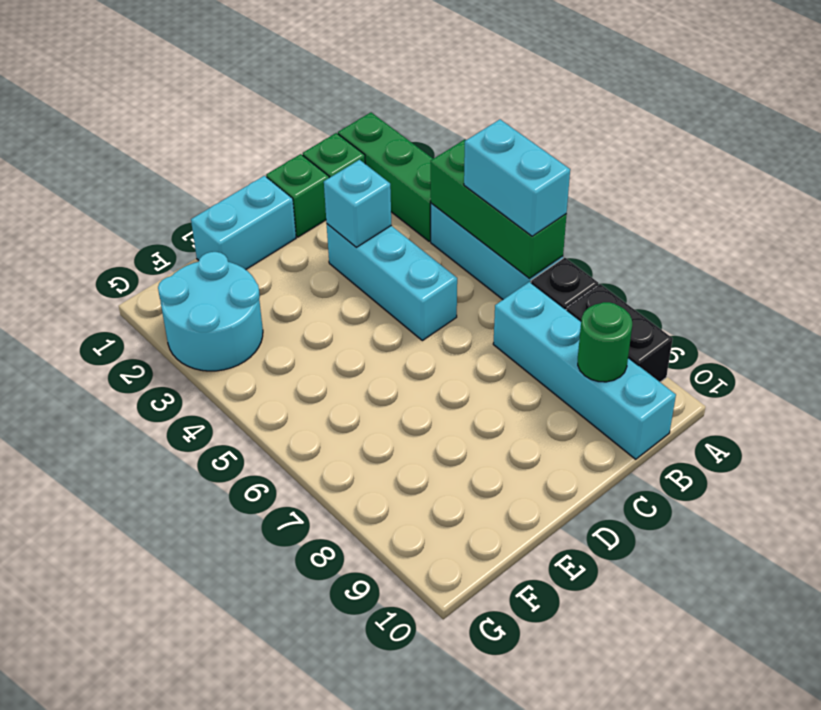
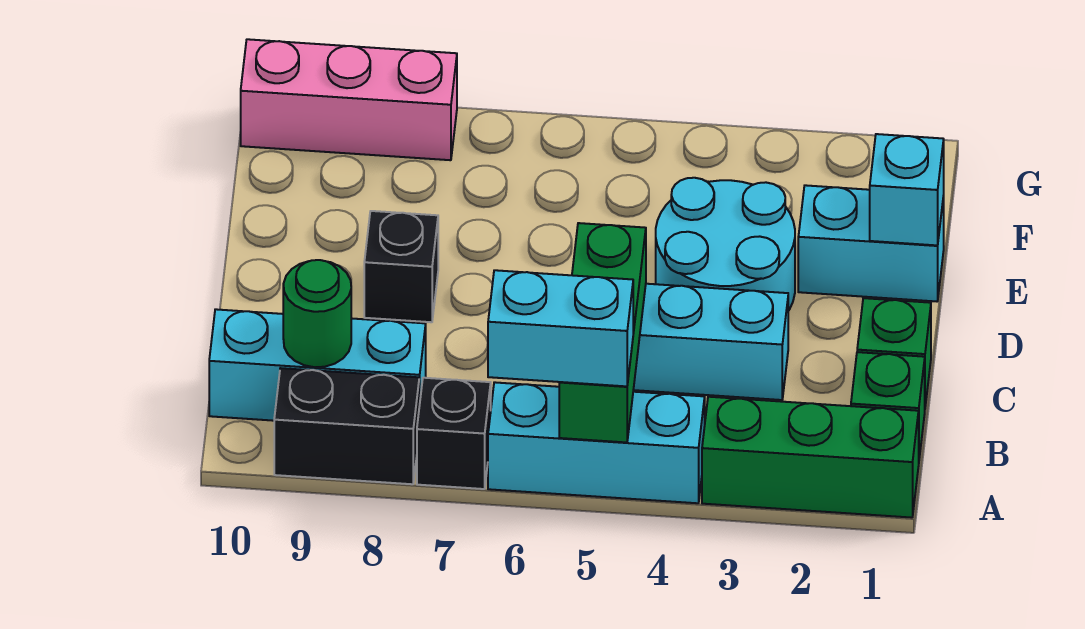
green brick A4:A6 level 2 -> green brick A5:C5 level 2
cyan brick B7:B10 level 1 -> cyan brick B8:B10 level 1
cyan brick C3 level 2 -> cyan brick E1 level 2
cyan brick D1:E1 level 1 -> cyan brick E1:E2 level 1
none -> black brick D8 level 1
cyan round brick F2:G3 level 1 -> cyan round brick D3:E4 level 1
none -> pink brick G8:G10 level 1

